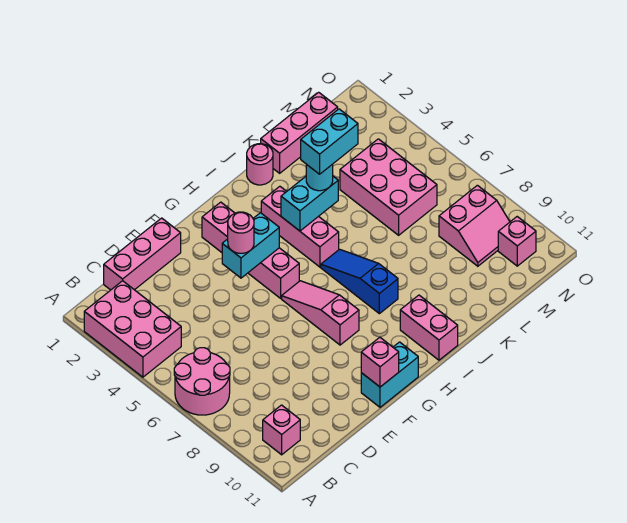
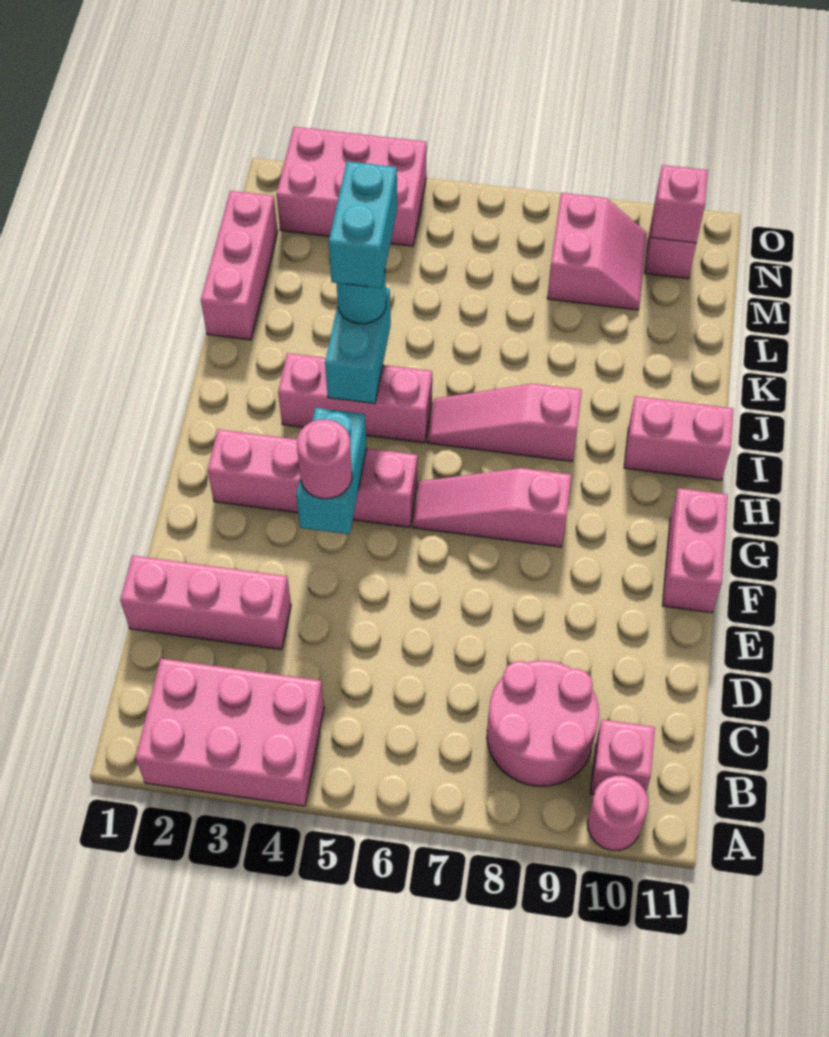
pink round brick A6:B7 level 1 -> pink round brick B8:C9 level 1
pink brick C1:E1 level 1 -> pink brick D1:D3 level 1
cyan brick F11:G11 level 1 -> pink brick F11:G11 level 1
pink brick F11 level 2 -> pink brick N10 level 2
blue slope I6:I8 level 1 top 8 -> pink slope I6:I8 level 1 top 8
pink round brick J1 level 1 -> pink round brick A10 level 1
pink brick L4:M6 level 1 -> pink brick N2:O4 level 1

